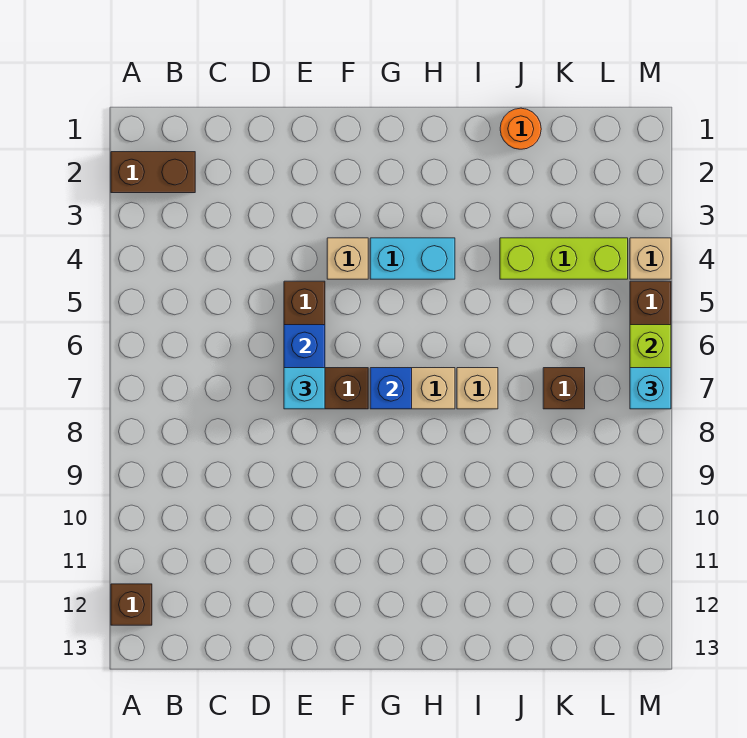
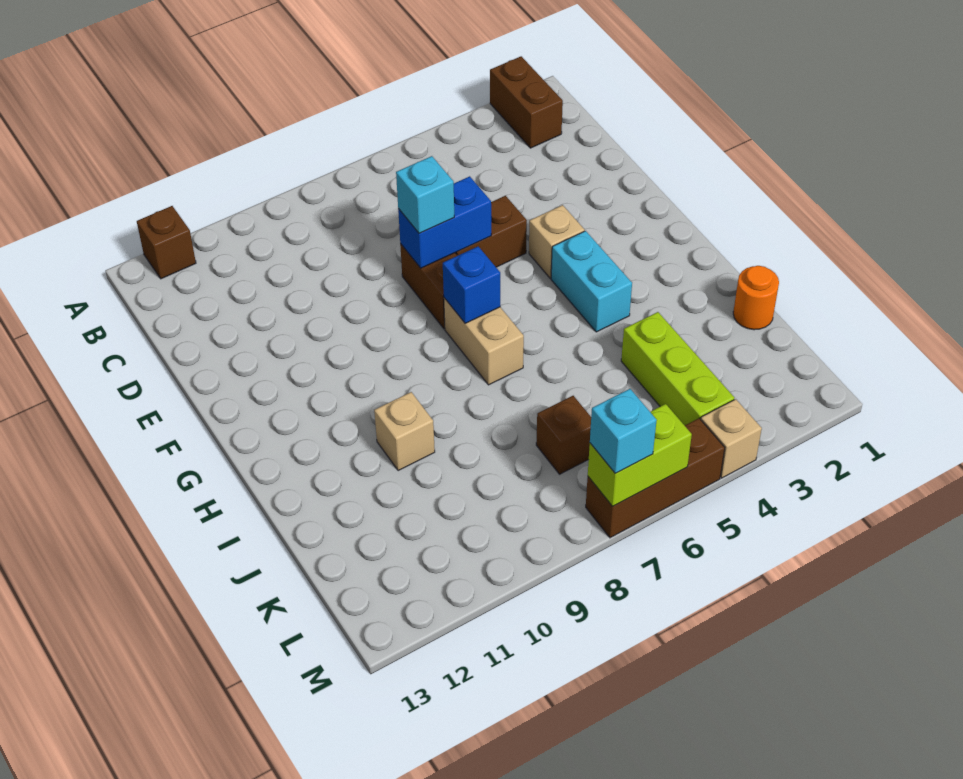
tan brick I7 level 1 -> tan brick I10 level 1

